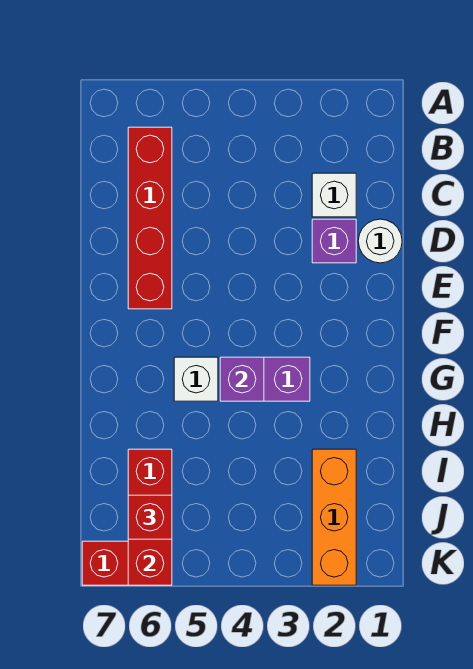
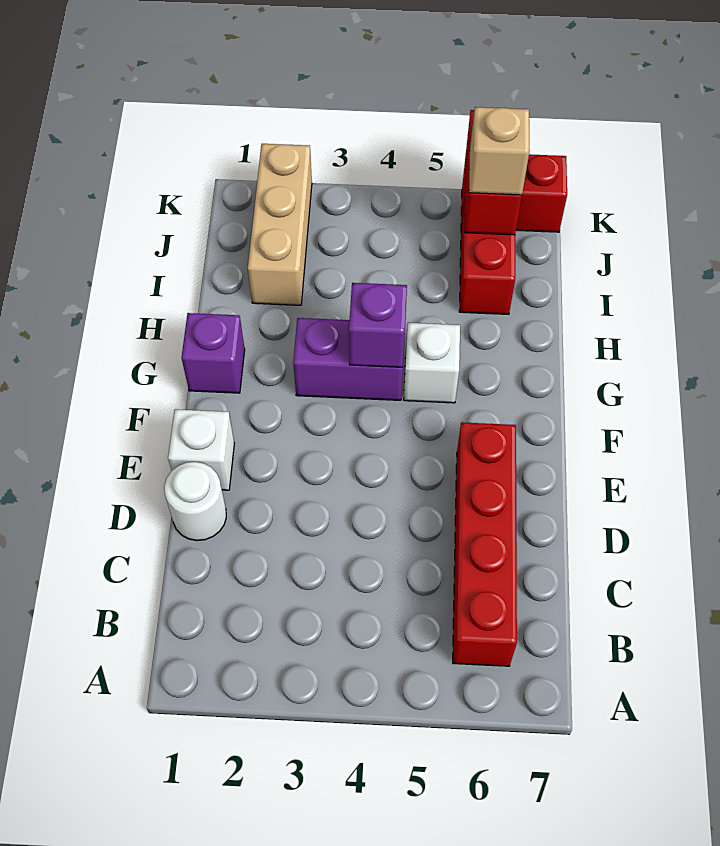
white brick C2 level 1 -> white brick E1 level 1
purple brick D2 level 1 -> purple brick G1 level 1
orange brick I2:K2 level 1 -> tan brick I2:K2 level 1
red brick J6 level 3 -> tan brick J6 level 3

